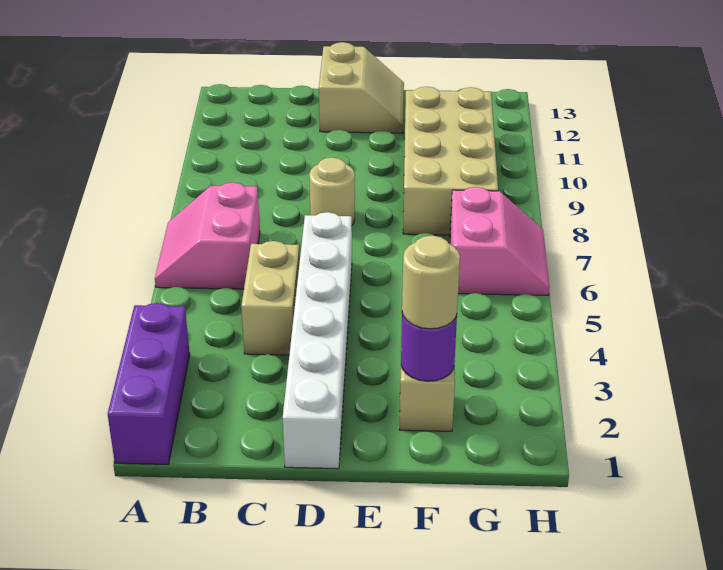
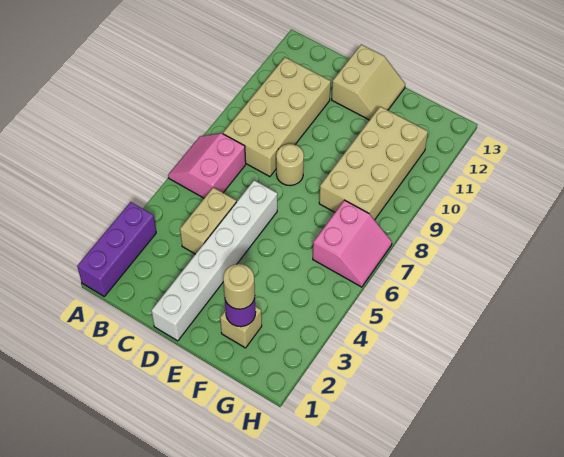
none -> tan brick B8:C11 level 1

